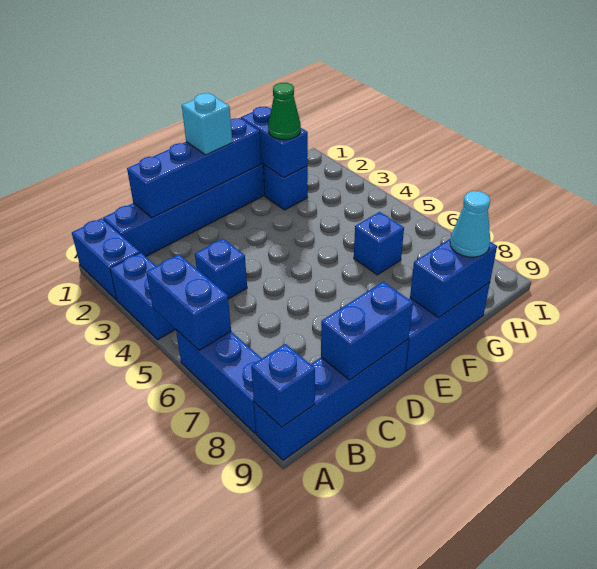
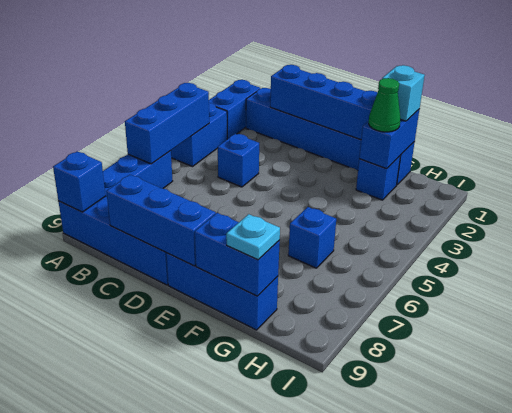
blue brick A5:A6 level 2 -> blue brick A4:A6 level 2
blue brick C9:D9 level 2 -> blue brick C9:E9 level 2
cyan brick E1 level 3 -> cyan brick G1 level 3
cyan cone G9 level 3 -> cyan plate G9 level 3

